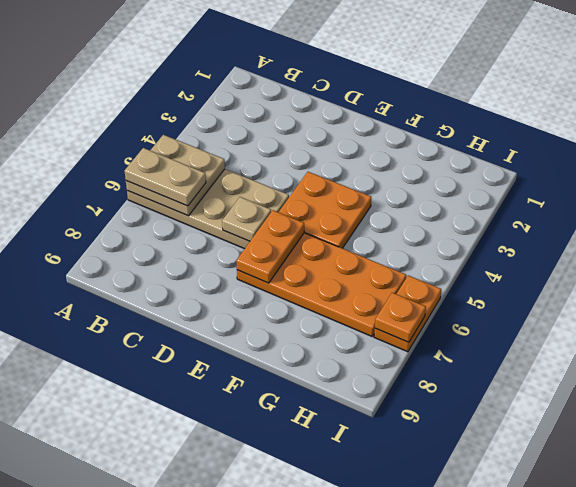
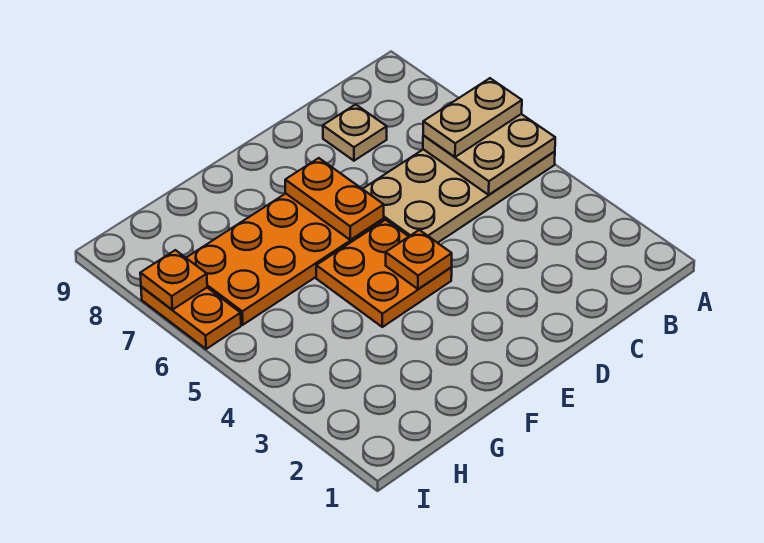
tan plate D6 level 2 -> tan plate C8 level 1
none -> orange plate E4 level 2

